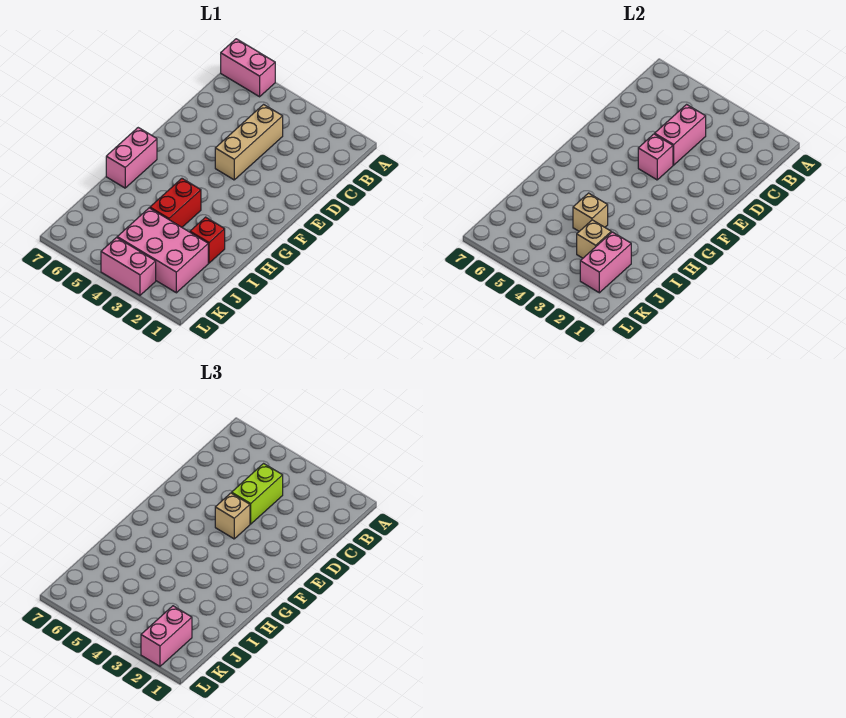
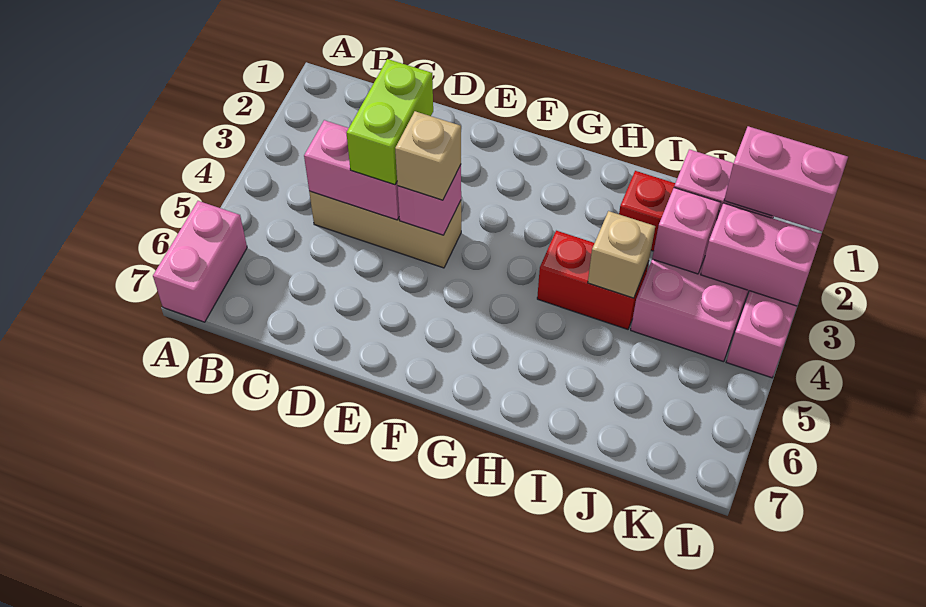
lime brick C4:D4 level 3 -> lime brick D3:D4 level 3
pink brick G7:H7 level 1 -> pink brick K3:L3 level 2
tan brick J3 level 2 -> pink brick J3 level 2

